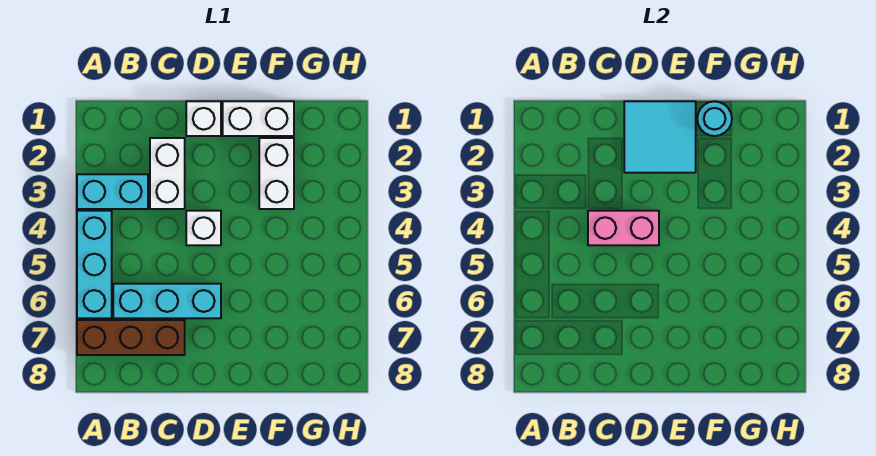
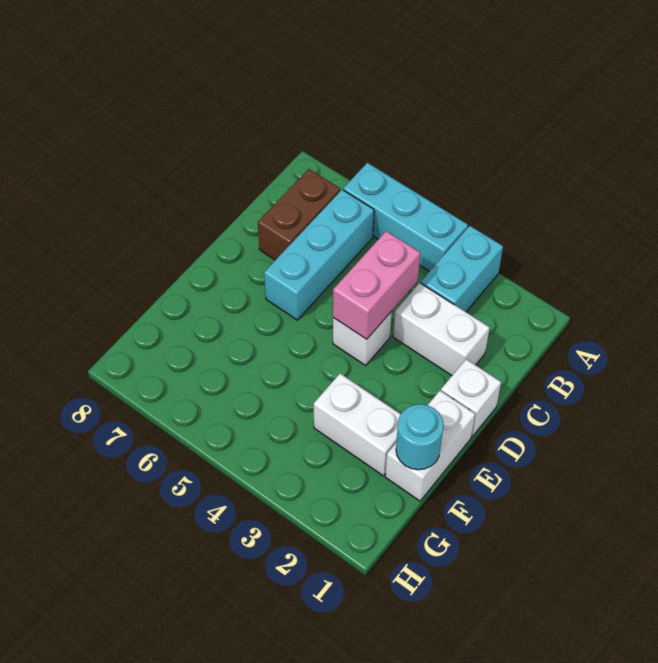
brown brick A7:C7 level 1 -> brown brick B7:C7 level 1
cyan tile D1:E2 level 2 -> none

